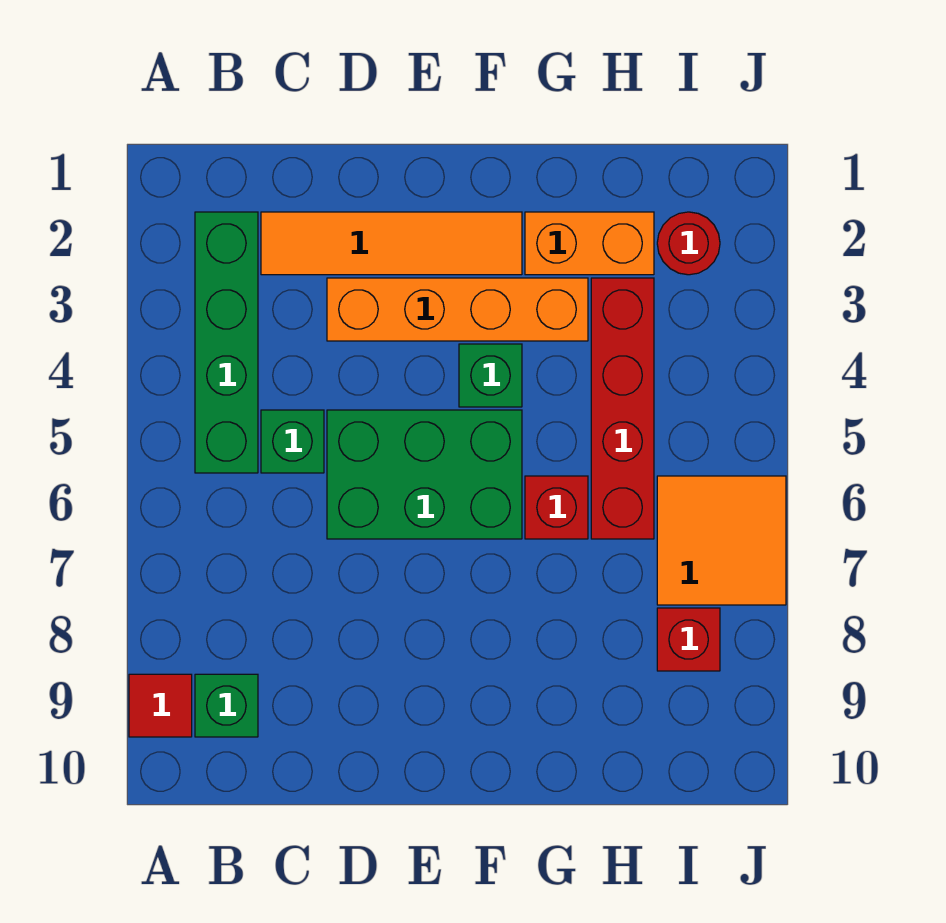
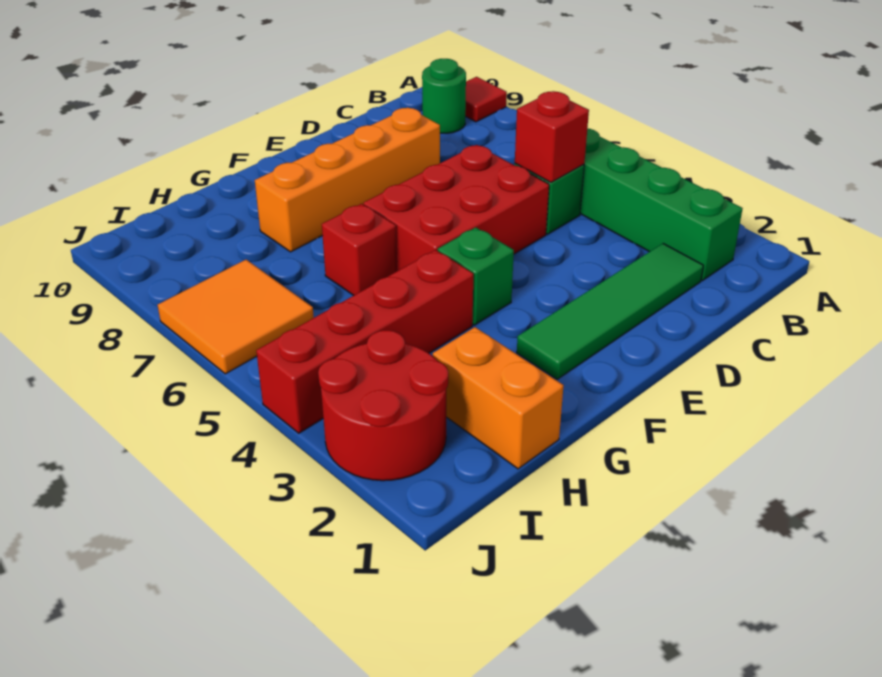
green brick B9 level 1 -> green round brick B9 level 1
orange tile C2:F2 level 1 -> green tile C2:F2 level 1
orange brick D3:G3 level 1 -> orange brick D8:G8 level 1
green brick D5:F6 level 1 -> red brick D5:F6 level 1
orange brick G2:H2 level 1 -> orange brick H1:H2 level 1
red brick H3:H6 level 1 -> red brick G4:J4 level 1
red round brick I2 level 1 -> red round brick I2:J3 level 1
red brick I8 level 1 -> red brick C5 level 2

